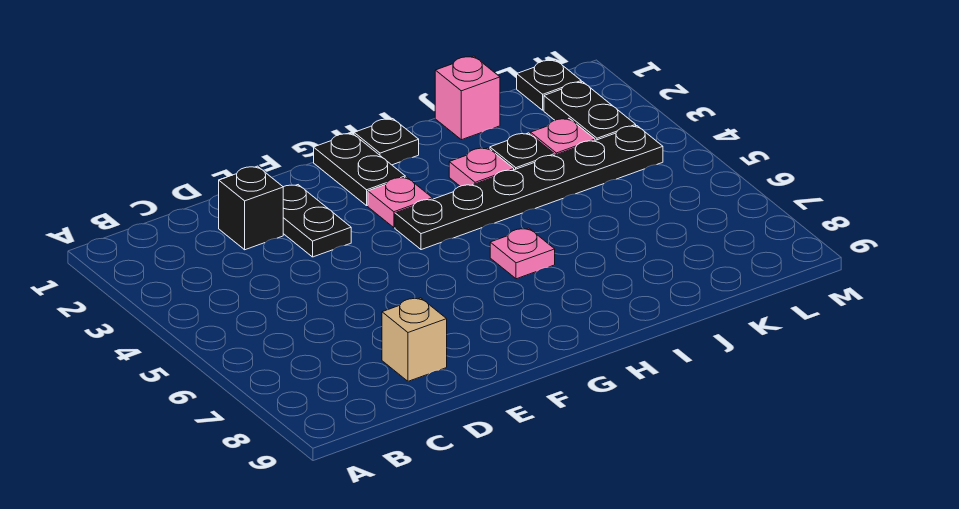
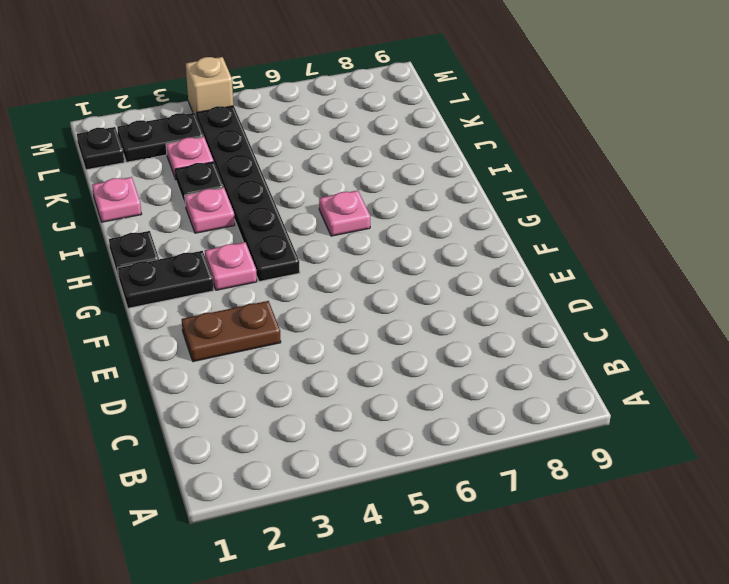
black brick D2 level 1 -> none
tan brick D8 level 1 -> tan brick M4 level 1
black plate E2:E3 level 1 -> brown plate E2:E3 level 1
pink brick J1 level 1 -> pink plate J1 level 1

